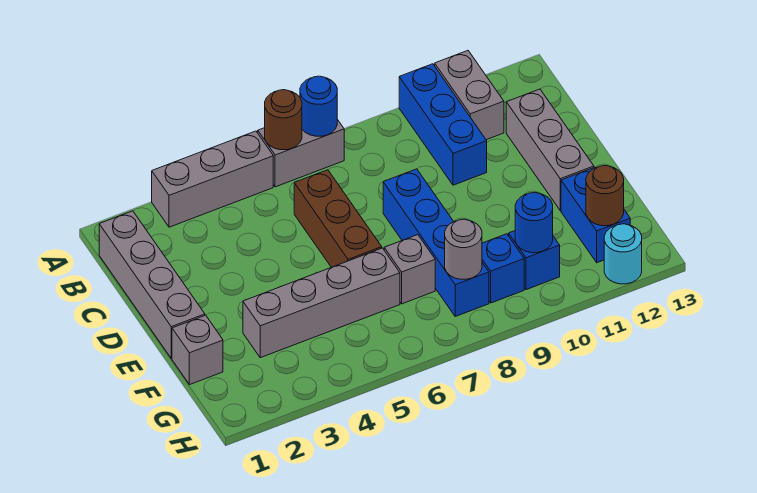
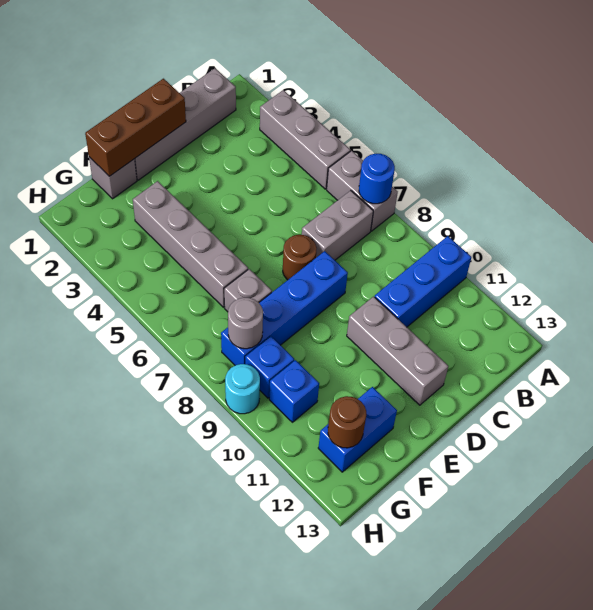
brown round brick A6 level 2 -> brown round brick D7 level 1
grey brick A11:B11 level 1 -> grey brick B7:C7 level 1
brown brick C6:E6 level 1 -> brown brick D1:F1 level 2
grey brick C12:E12 level 1 -> grey brick D10:D12 level 1
blue round brick G10 level 2 -> none
cyan round brick H12 level 1 -> cyan round brick H9 level 1

